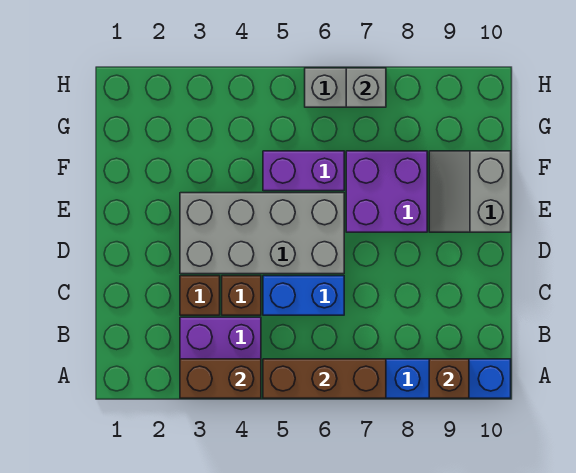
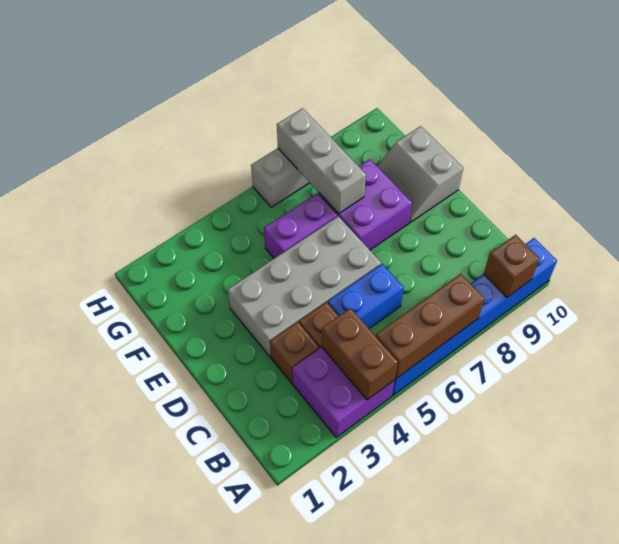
brown brick A3:A4 level 2 -> brown brick A4:B4 level 2
grey brick H7 level 2 -> grey brick F7:H7 level 2

